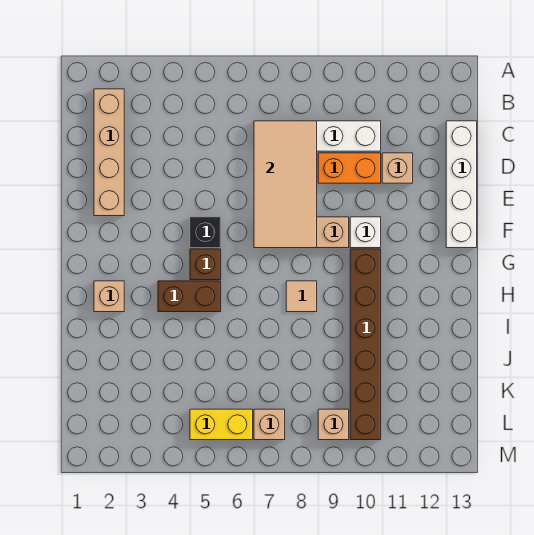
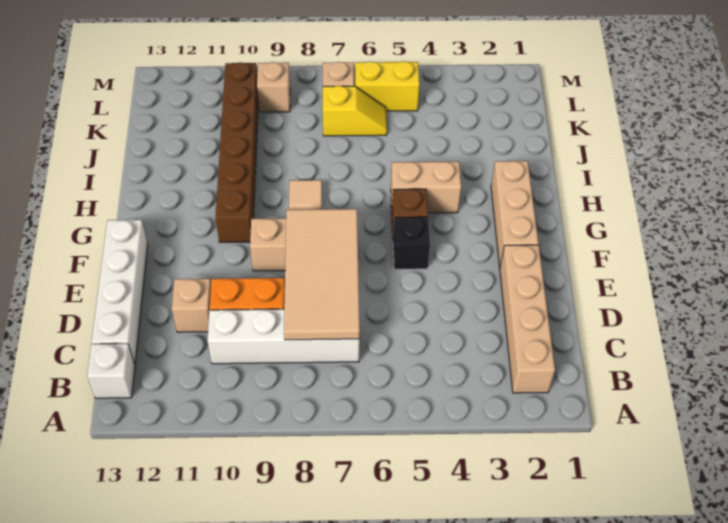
white brick F10 level 1 -> white brick B13 level 1
tan brick H2 level 1 -> tan brick F2:H2 level 1
brown brick H4:H5 level 1 -> tan brick H4:H5 level 1
none -> yellow slope K6:K7 level 1 top 7

